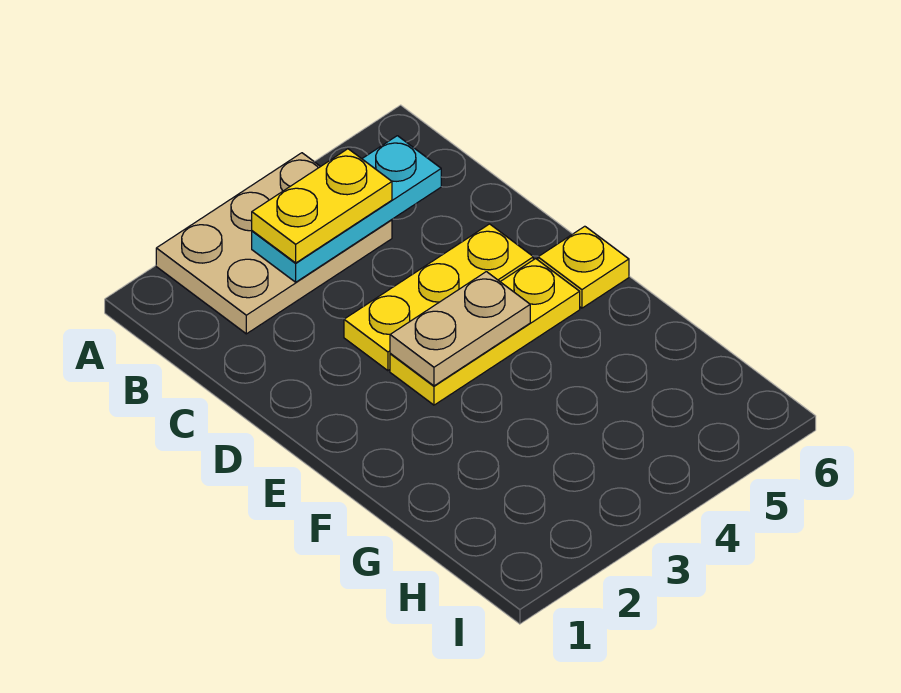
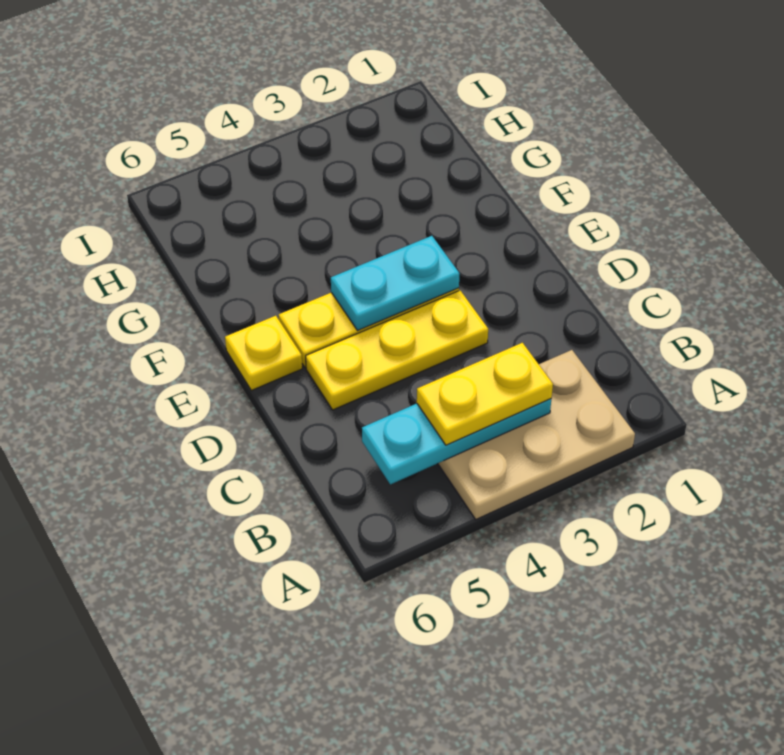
tan plate E3:E4 level 2 -> cyan plate E3:E4 level 2

